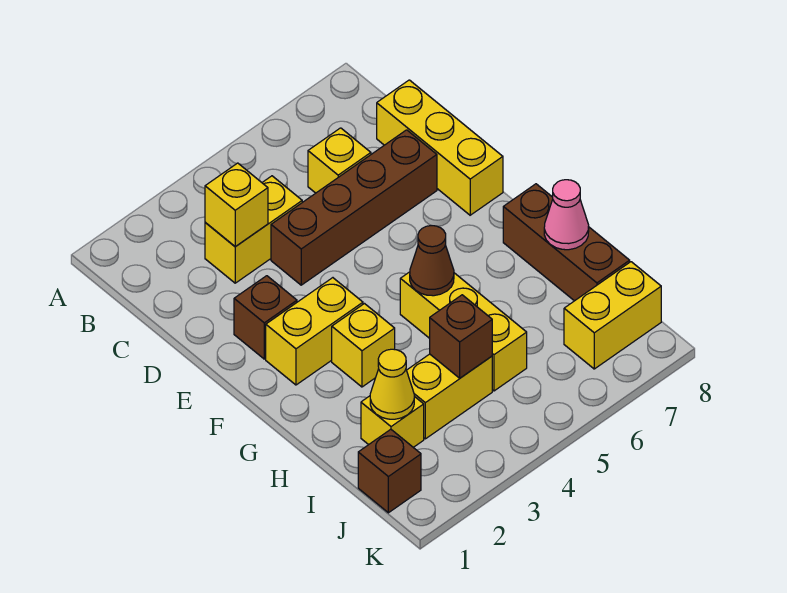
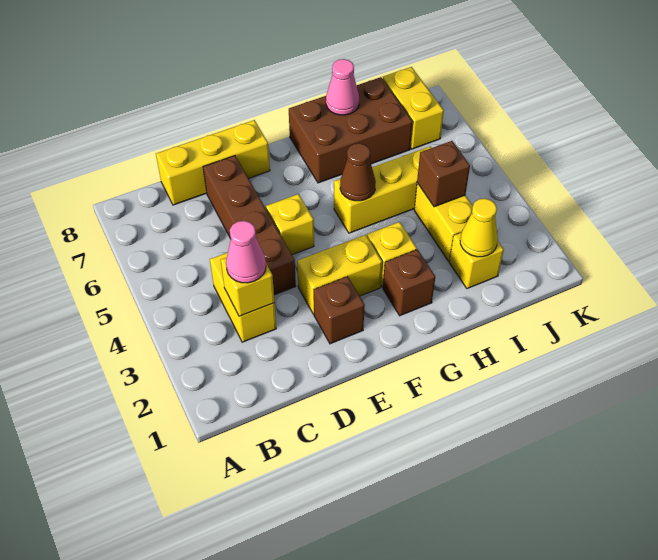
none -> pink cone C3 level 3
yellow brick C6 level 1 -> yellow brick E5 level 1
yellow brick F2:F3 level 1 -> yellow brick E3:F3 level 1
brown brick G8:I8 level 1 -> brown brick G7:I8 level 1
brown brick J1 level 1 -> brown brick G2 level 1

